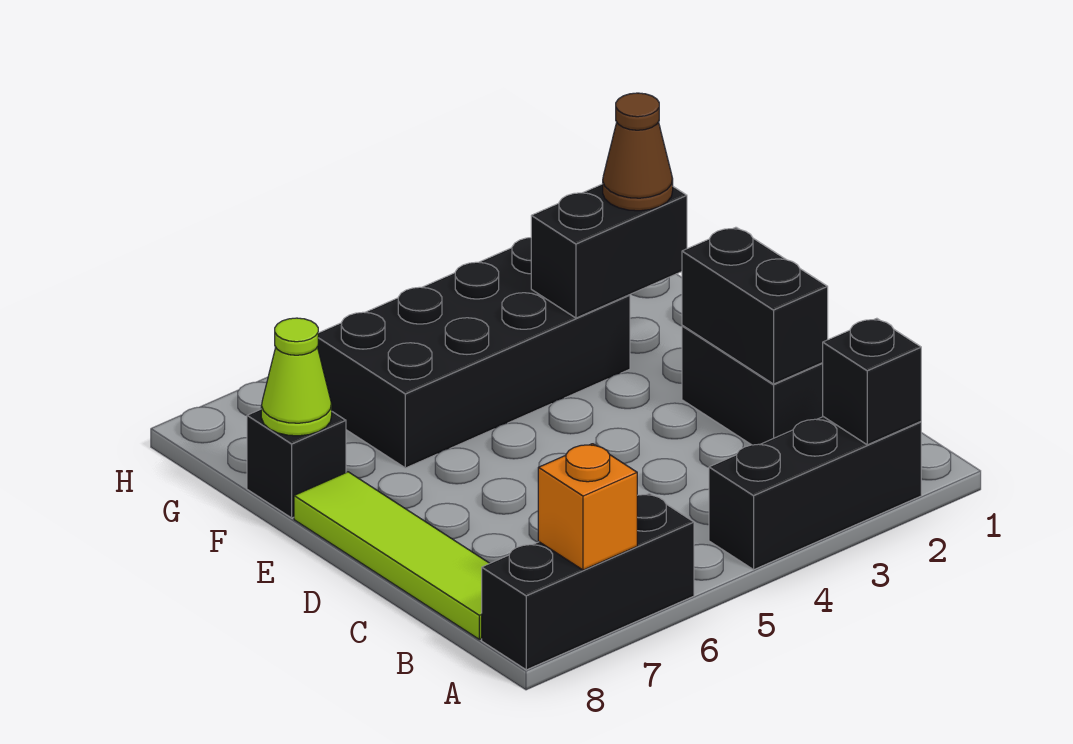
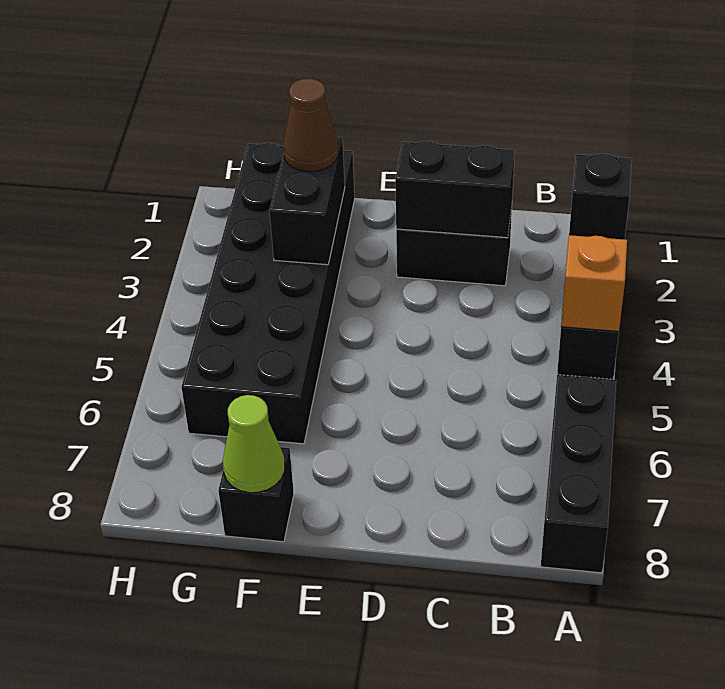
orange brick A7 level 2 -> orange brick A4 level 2
lime tile B8:E8 level 1 -> none
black brick F3:G6 level 1 -> black brick F1:G6 level 1

